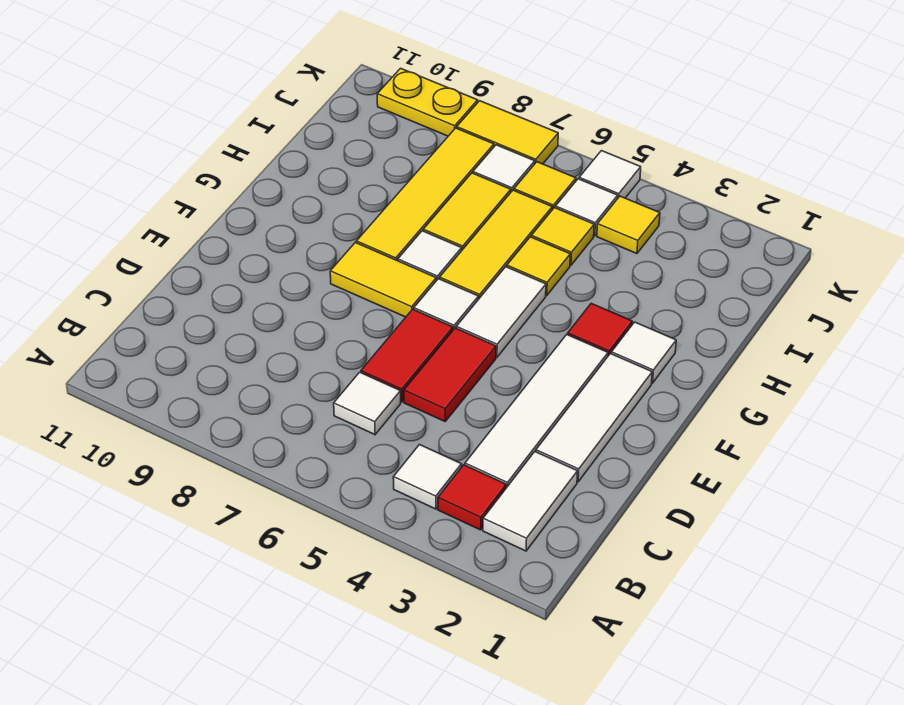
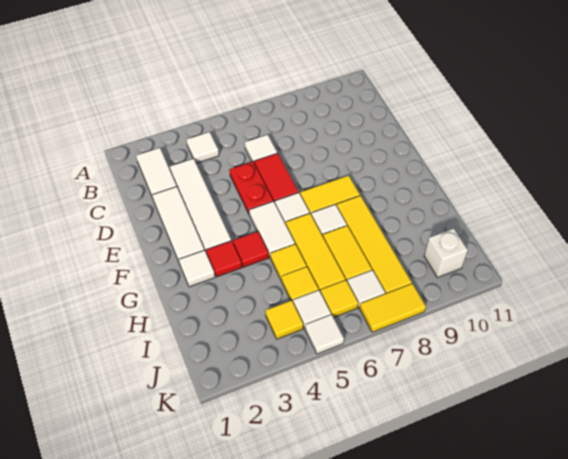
red tile B3 level 1 -> red tile G4 level 1
red tile D5:E5 level 1 -> red plate D5:E5 level 1
none -> white brick J10 level 1
yellow plate K9:K10 level 1 -> none

